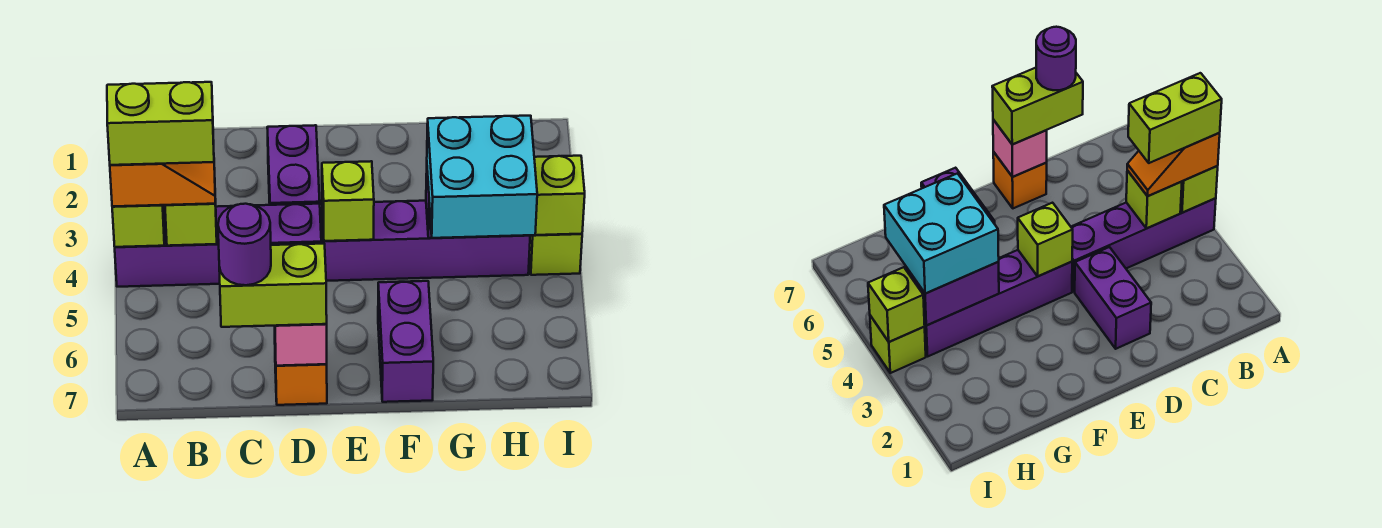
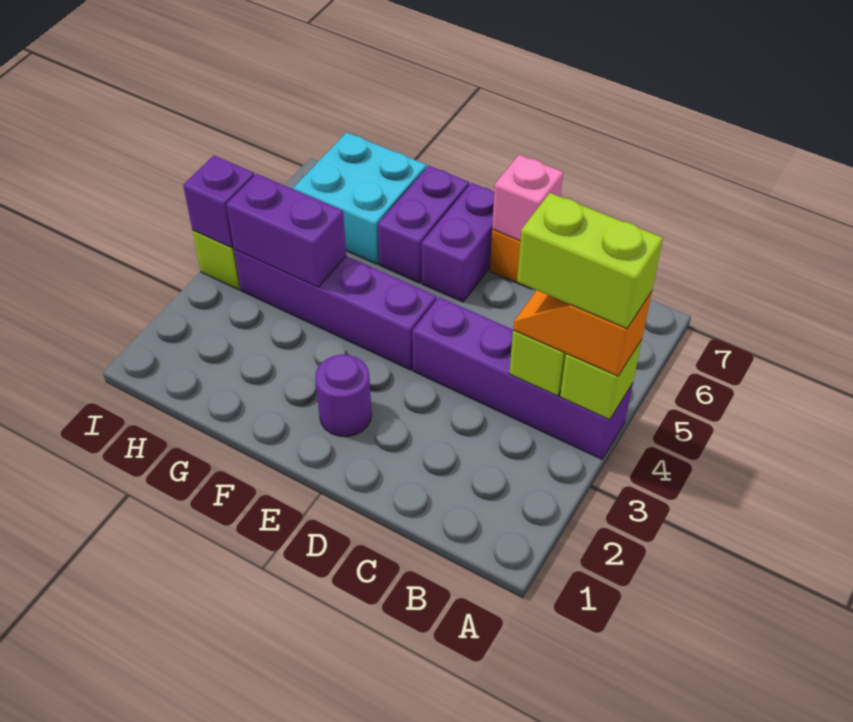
lime brick C7:D7 level 3 -> none
purple round brick C7 level 4 -> purple round brick E2 level 1
purple brick D2:D3 level 1 -> purple brick E6:E7 level 1
lime brick E4 level 2 -> none
cyan brick G4:H5 level 3 -> cyan brick G6:H7 level 1
lime brick I4 level 2 -> purple brick I4 level 2

